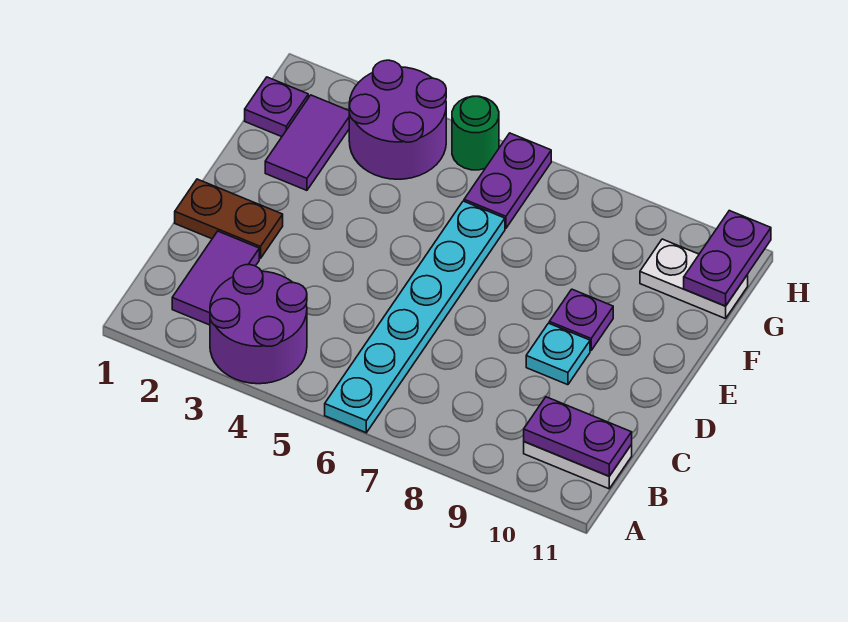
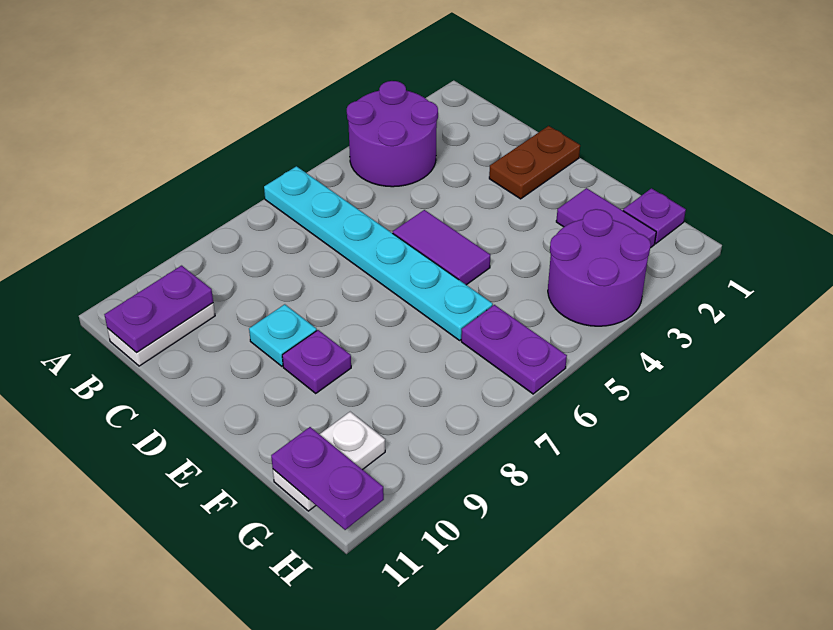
purple tile B2:C2 level 1 -> purple tile D5:E5 level 1
green round brick H5 level 1 -> none

